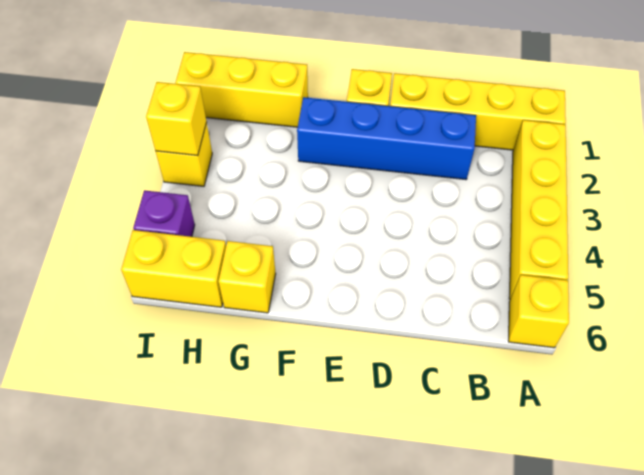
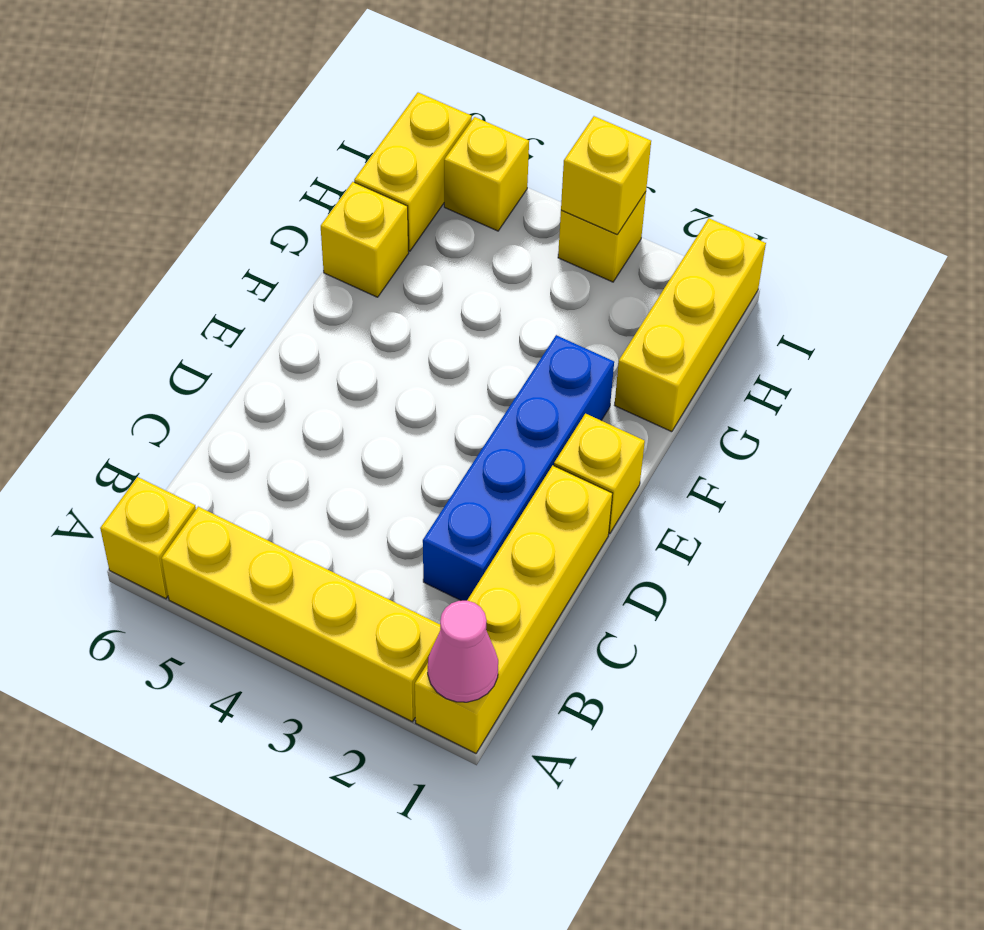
none -> pink cone A1 level 2
purple brick I5 level 1 -> yellow brick I5 level 1

